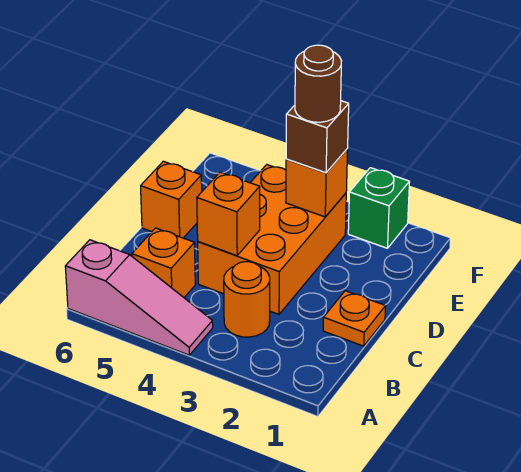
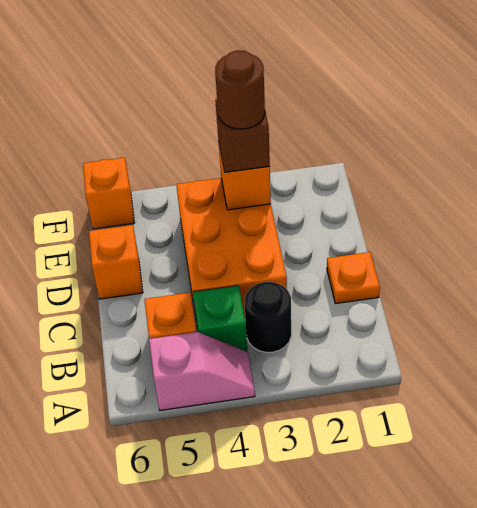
pink slope A4:A6 level 1 top 6 -> pink slope A4:A5 level 1 top 5
orange round brick B3 level 1 -> black round brick B3 level 1
orange brick C4 level 2 -> orange brick F6 level 1
green brick F2 level 1 -> green brick B4 level 1

